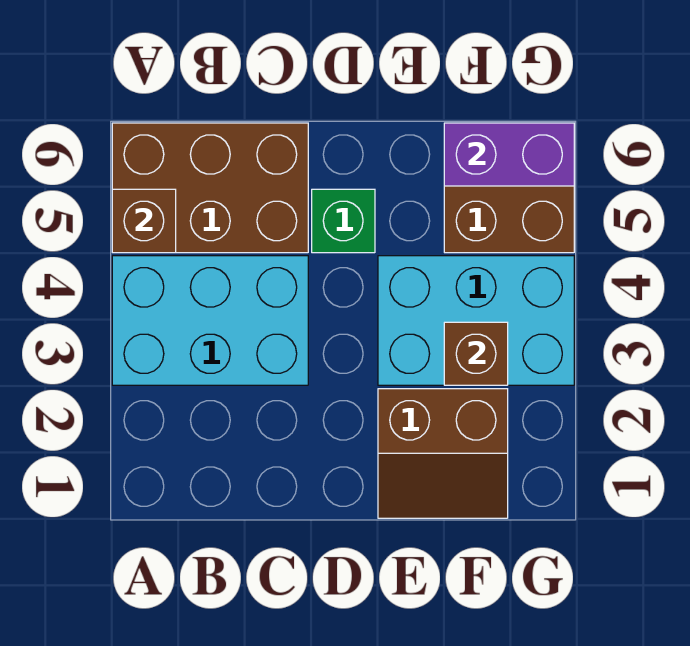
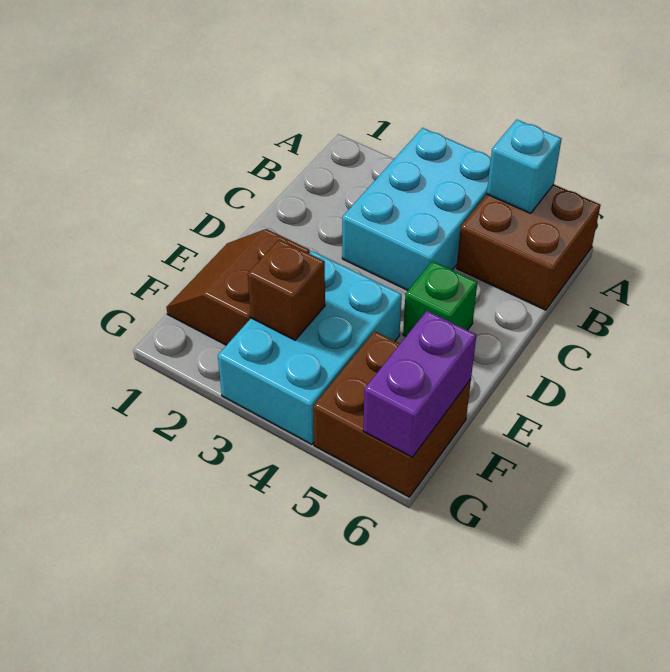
brown brick A5:C6 level 1 -> brown brick A5:B6 level 1
brown brick A5 level 2 -> cyan brick A5 level 2

